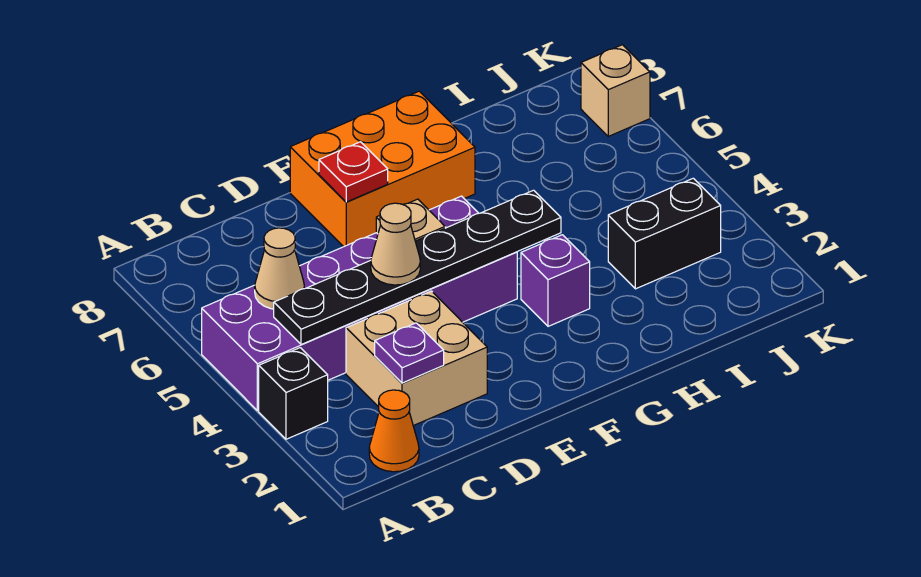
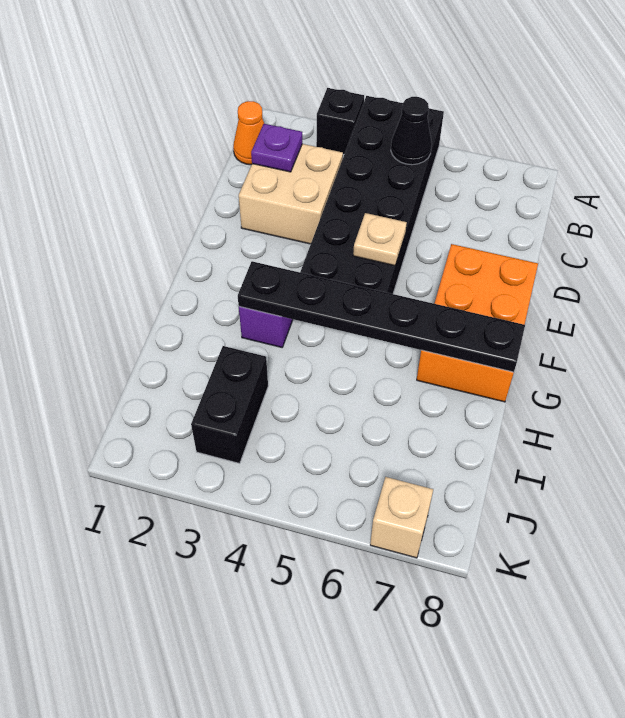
purple brick A4:F5 level 1 -> black brick A4:F5 level 1
black plate B4:G4 level 2 -> black plate G3:G8 level 2
tan cone B5 level 2 -> black cone B5 level 2
tan cone D4 level 3 -> none
red plate E7 level 2 -> none

